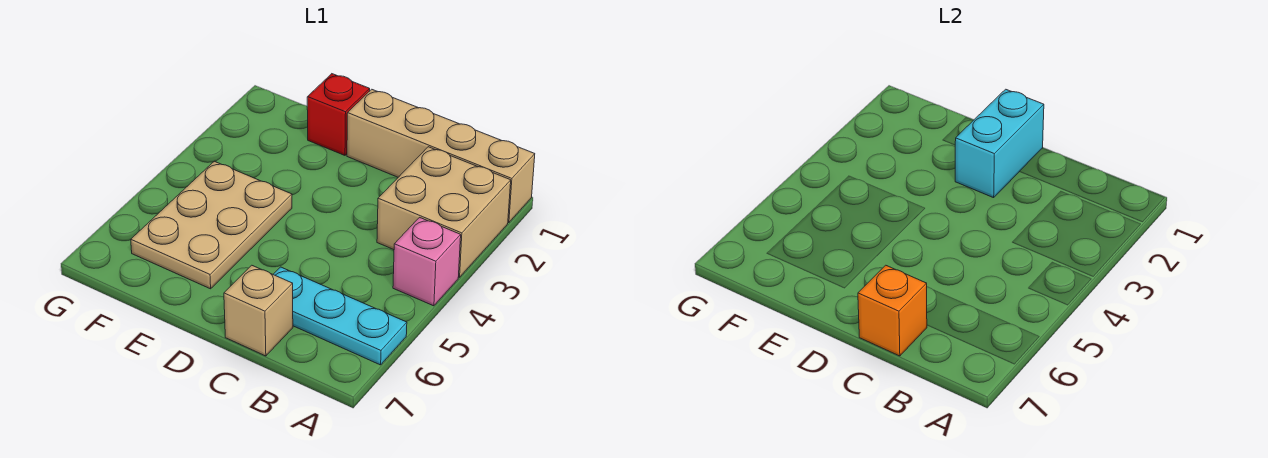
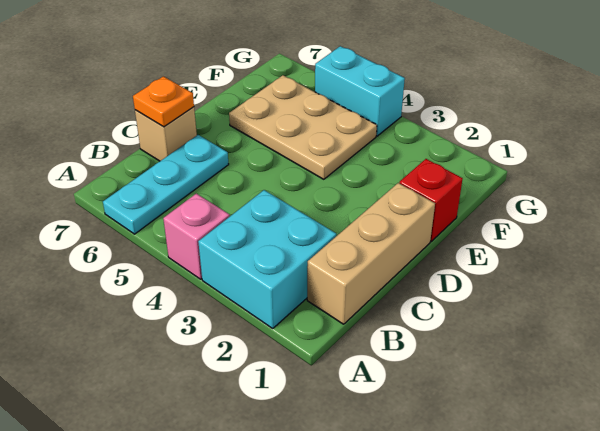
tan brick A1:D1 level 1 -> tan brick B1:D1 level 1
tan brick A2:B3 level 1 -> cyan brick A2:B3 level 1
orange brick C7 level 2 -> orange plate C7 level 2
cyan brick D1:D2 level 2 -> cyan brick G4:G5 level 1

